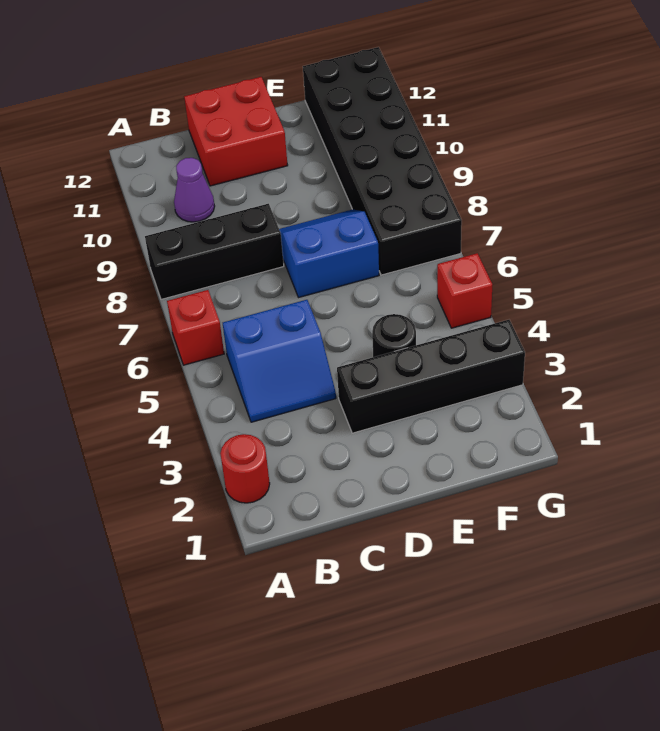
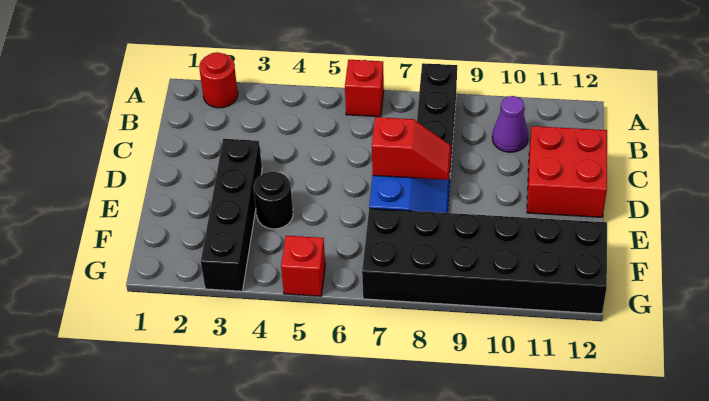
blue slope B4:C5 level 1 top 5 -> none
none -> red slope D7:D8 level 2 top 7

